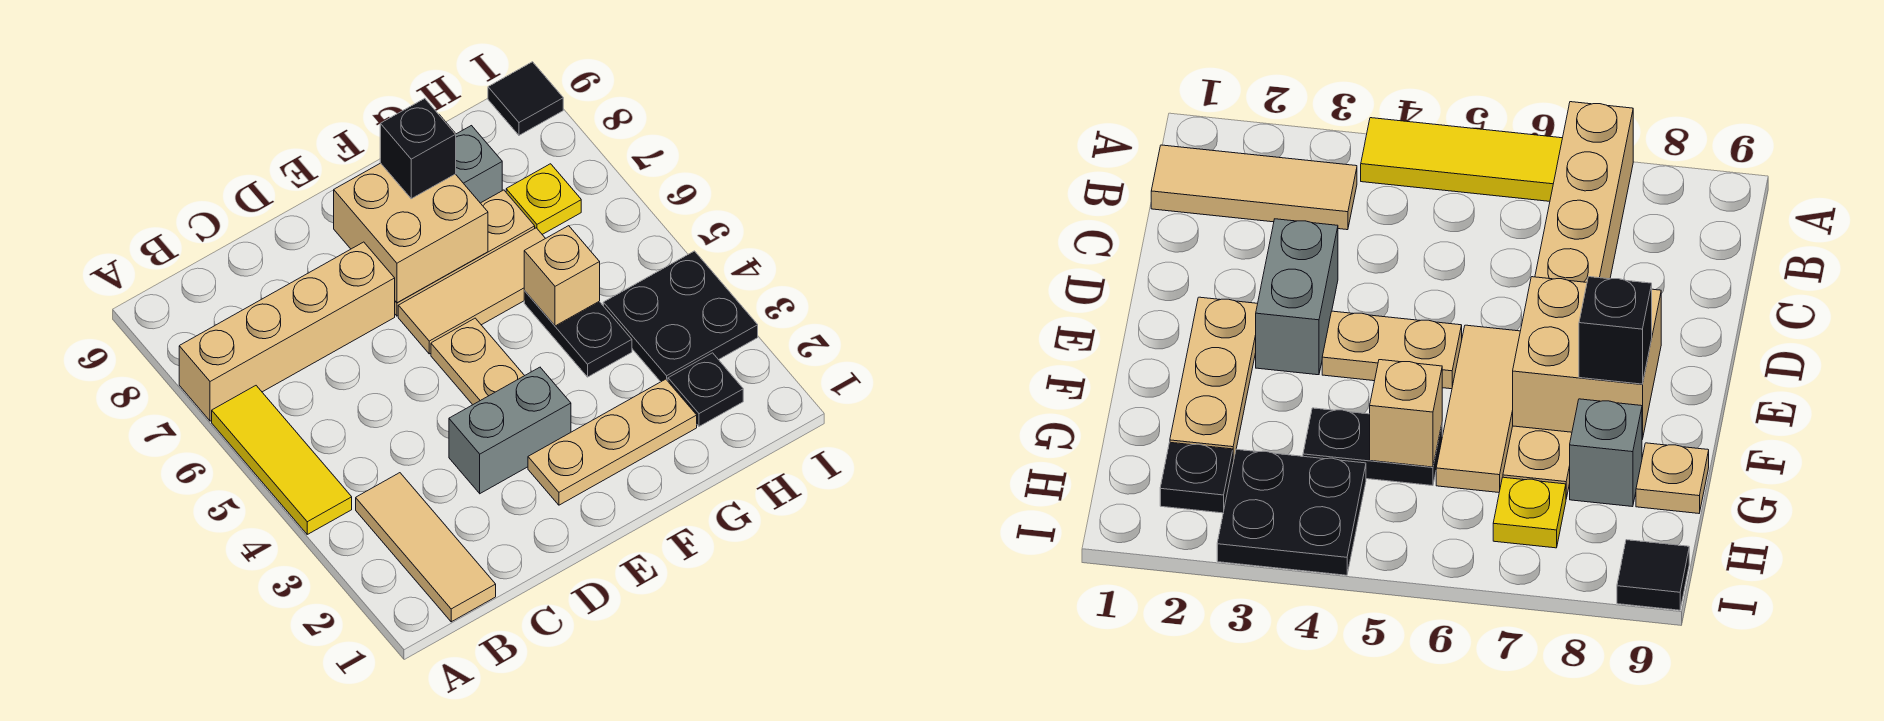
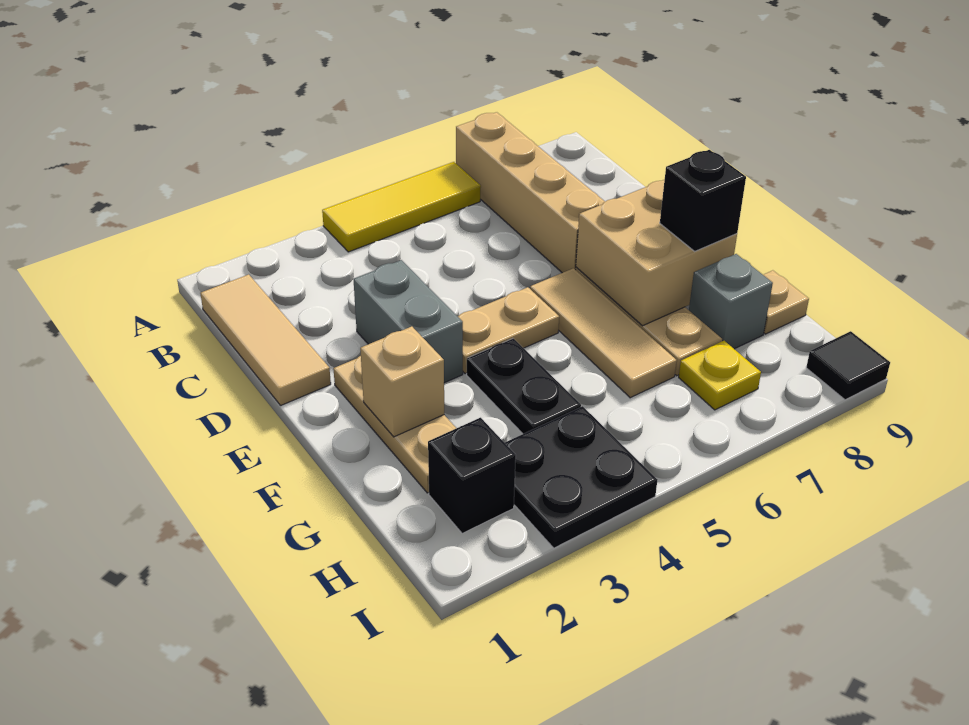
tan tile B1:B3 level 1 -> tan tile B1:D1 level 1
black plate G4:G5 level 1 -> black plate F4:G4 level 1
tan brick G5 level 2 -> tan brick F2 level 2
black plate H2 level 1 -> black brick H2 level 1

